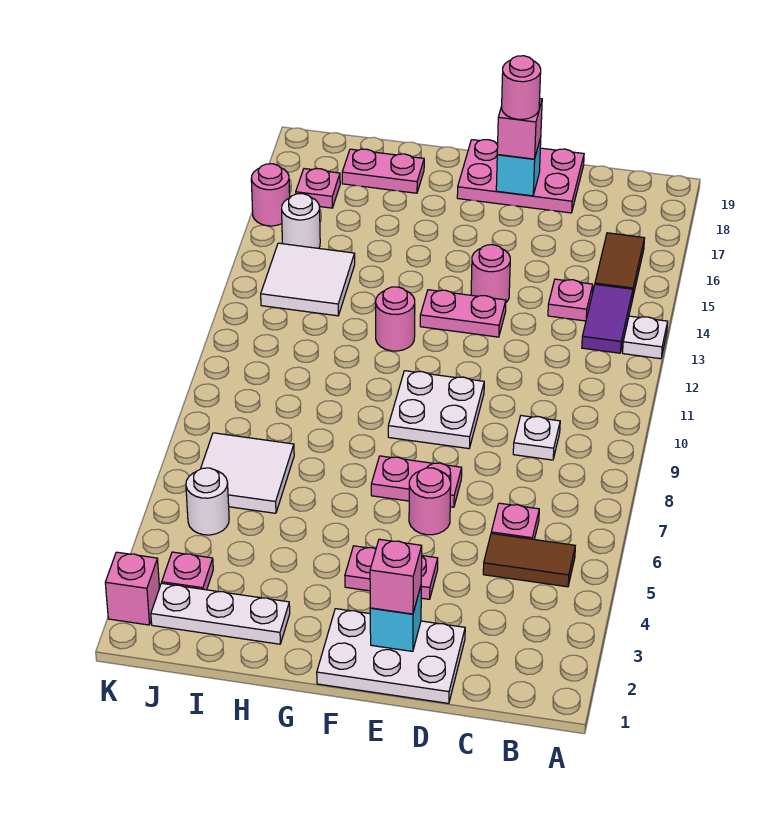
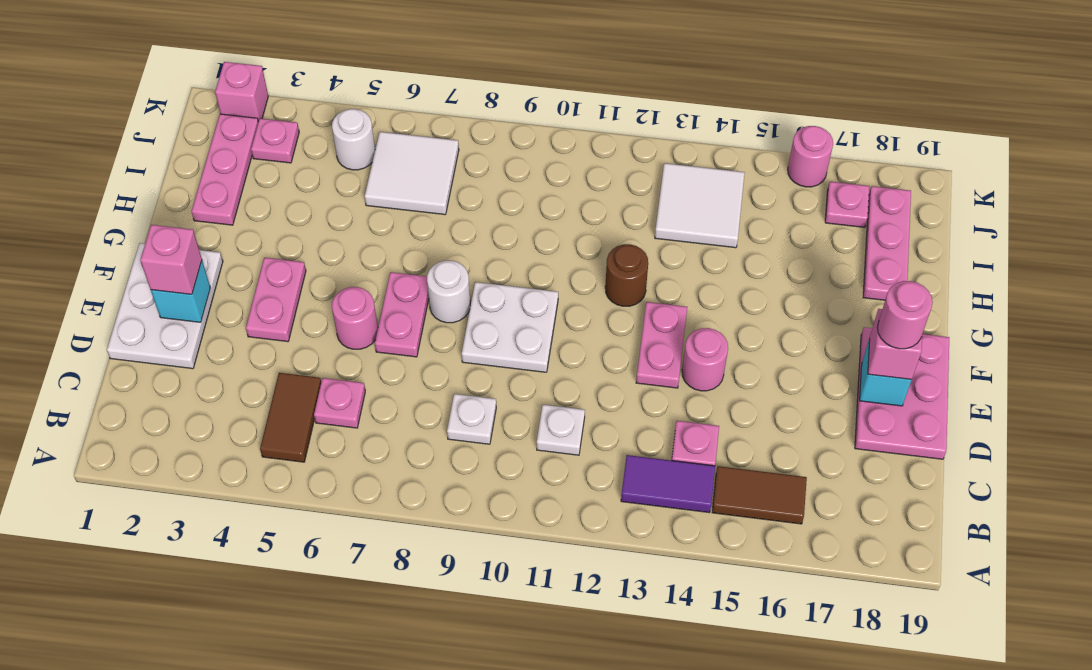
white plate A13 level 1 -> white plate C11 level 1
pink round brick G12 level 1 -> brown round brick G12 level 1
white plate H2:J2 level 1 -> pink plate H2:J2 level 1
pink plate H18:I18 level 1 -> pink plate H18:J18 level 1
white round brick J15 level 1 -> white round brick F8 level 1

